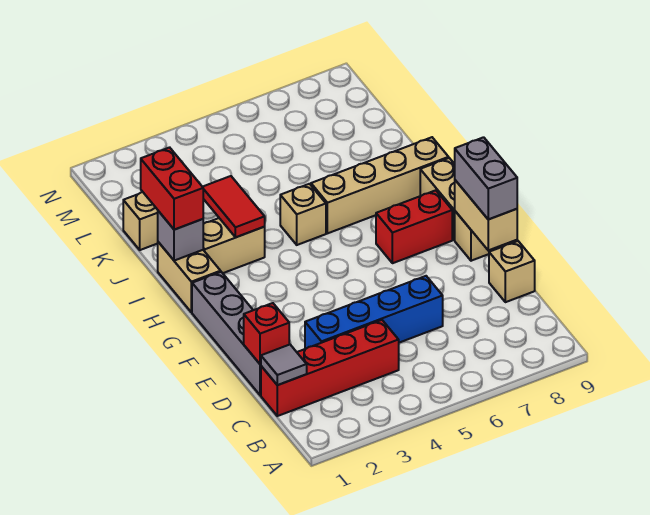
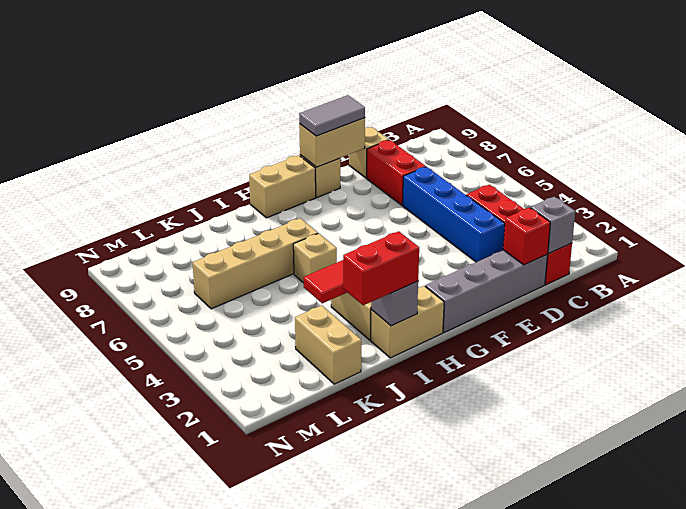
grey tile C1 level 2 -> grey brick C1 level 2
grey brick E9:F9 level 3 -> grey tile E9:F9 level 3
red brick G7:G8 level 1 -> red brick D7:D8 level 1
tan brick I6:I9 level 1 -> tan brick I6:L6 level 1

